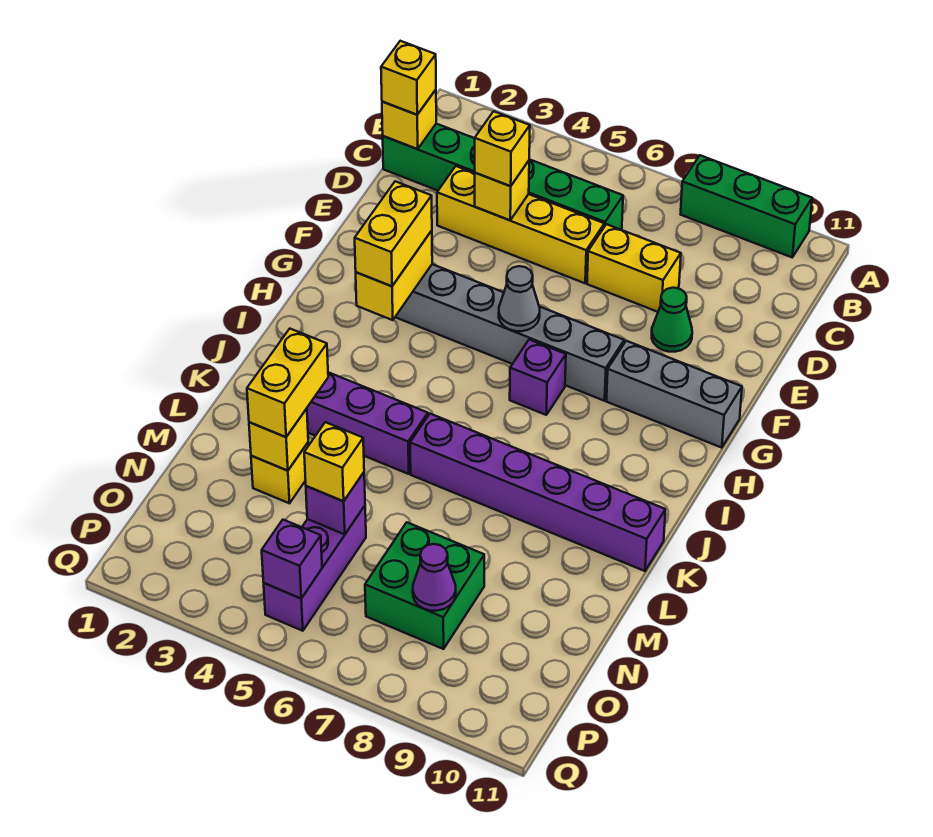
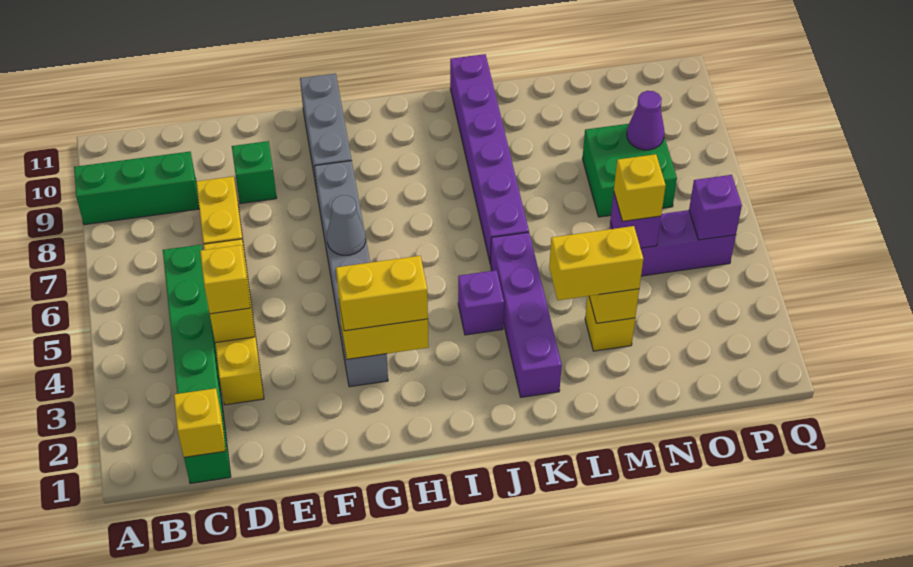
green brick A8:A10 level 1 -> green brick A9:C9 level 1
yellow brick C1 level 3 -> none
green cone E9 level 1 -> green brick E9 level 1
purple brick H7 level 1 -> purple brick J4 level 1

